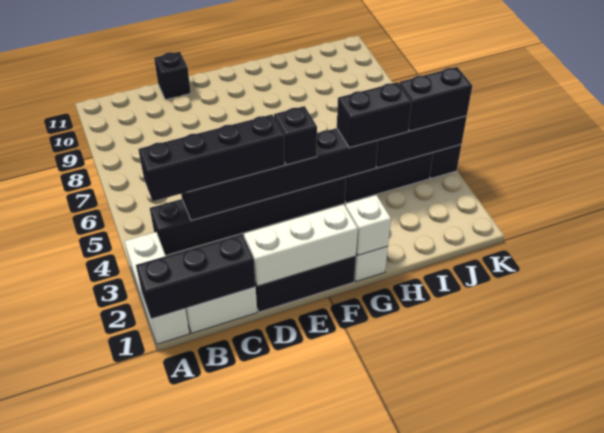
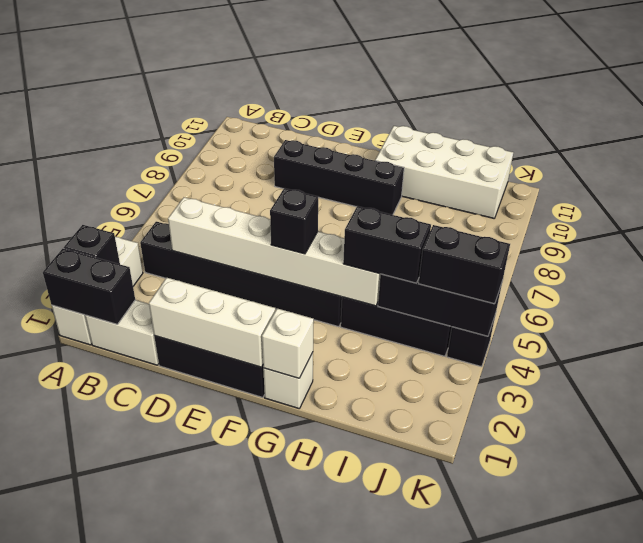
black brick A1:C1 level 2 -> black brick A1:B1 level 2
black brick B4:E4 level 3 -> black brick D9:G9 level 1
black brick C4:H4 level 2 -> white brick C4:H4 level 2
black brick D11 level 1 -> black brick A2 level 2
none -> white brick G10:J11 level 1

